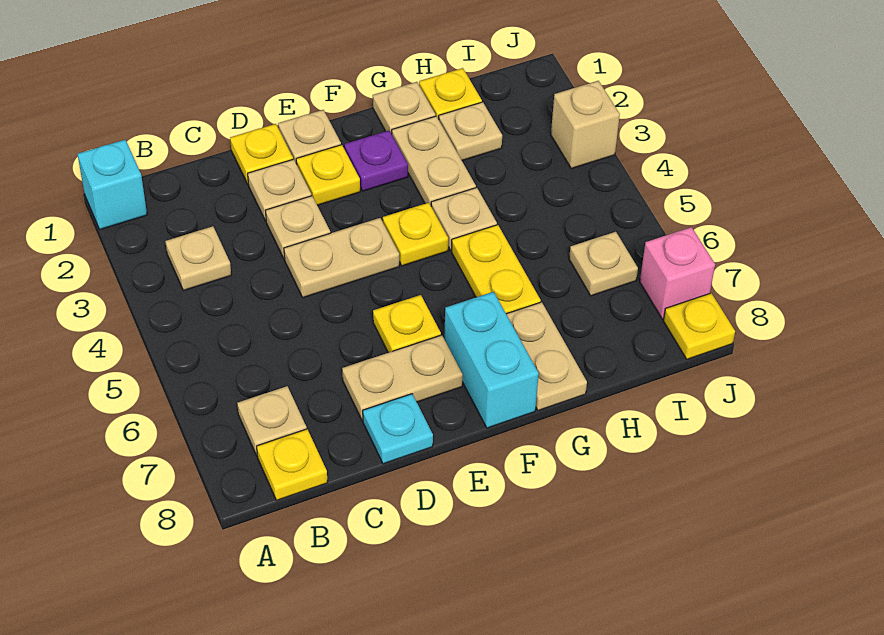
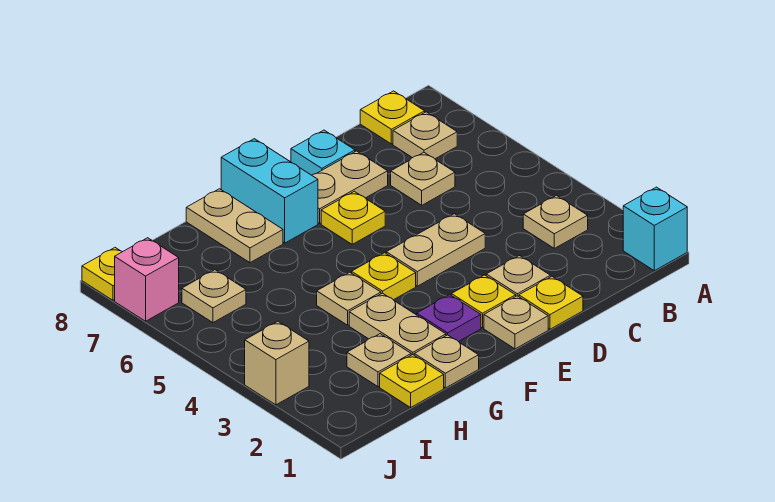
tan plate D3 level 1 -> tan plate C6 level 1
yellow plate G5:G6 level 1 -> none

